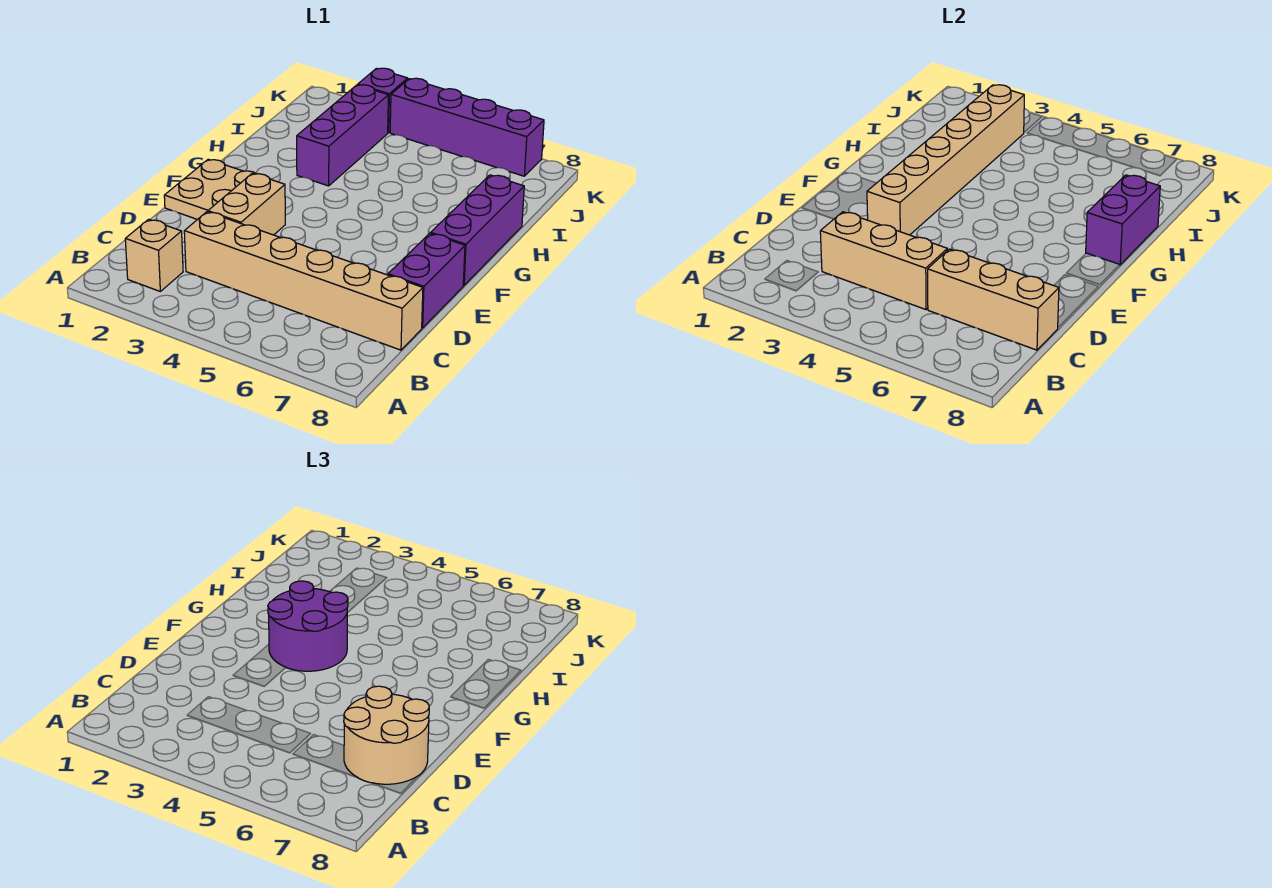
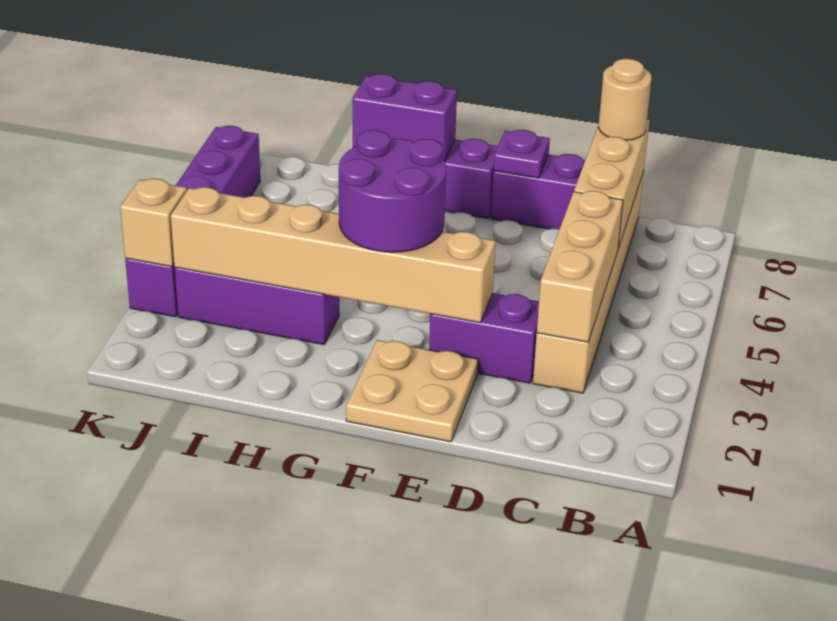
tan brick B2 level 1 -> tan brick K3 level 2
tan round brick C7:D8 level 3 -> tan round brick C8 level 3
tan brick D3:E3 level 1 -> purple brick D3:E3 level 1
none -> purple plate E8 level 2

